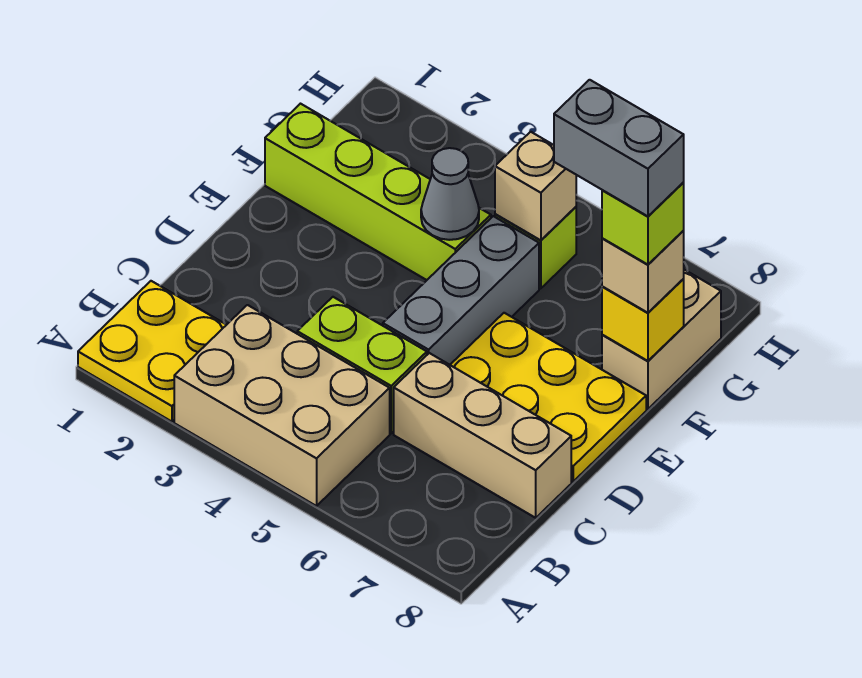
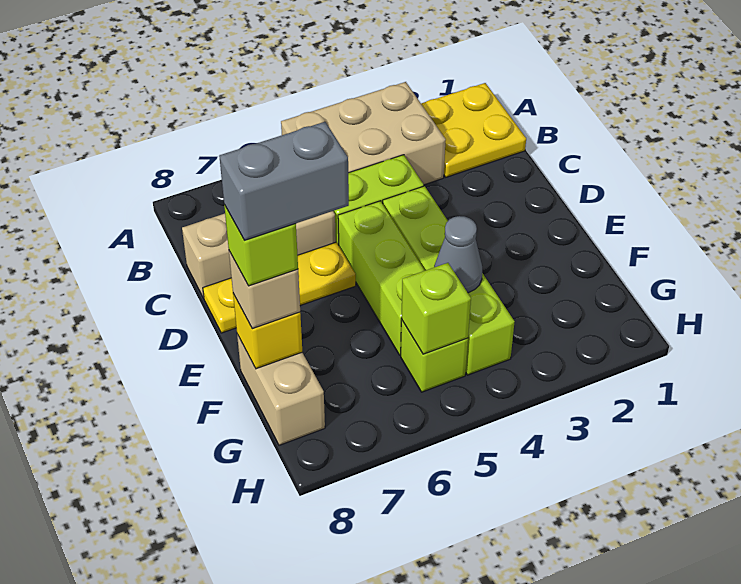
grey brick D5:F5 level 1 -> lime brick D5:F5 level 1
yellow plate D6:E8 level 1 -> yellow plate D6:D8 level 1
lime brick F1:F4 level 1 -> lime brick D4:G4 level 1
tan brick G5 level 2 -> lime brick G5 level 2

